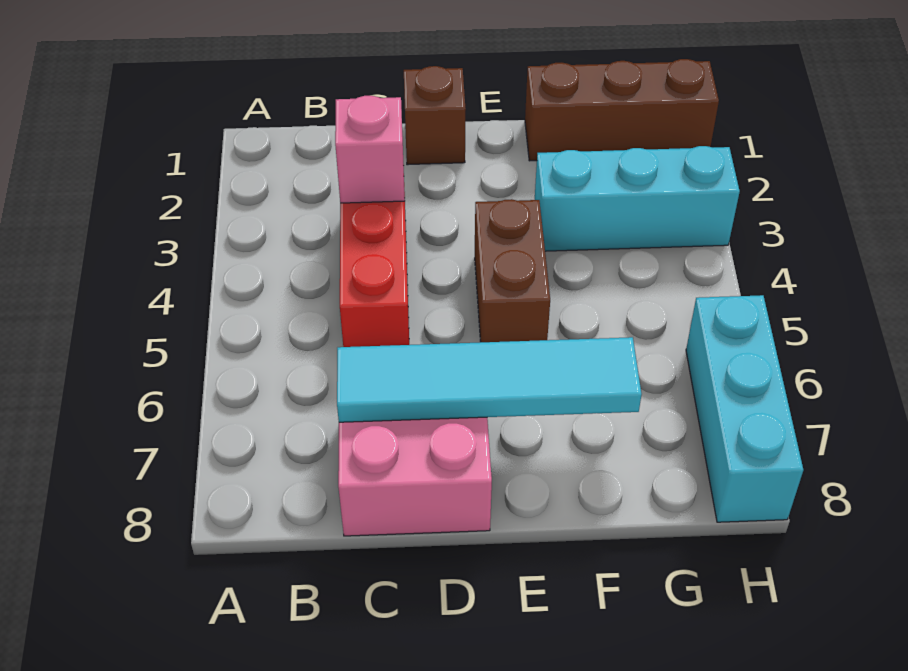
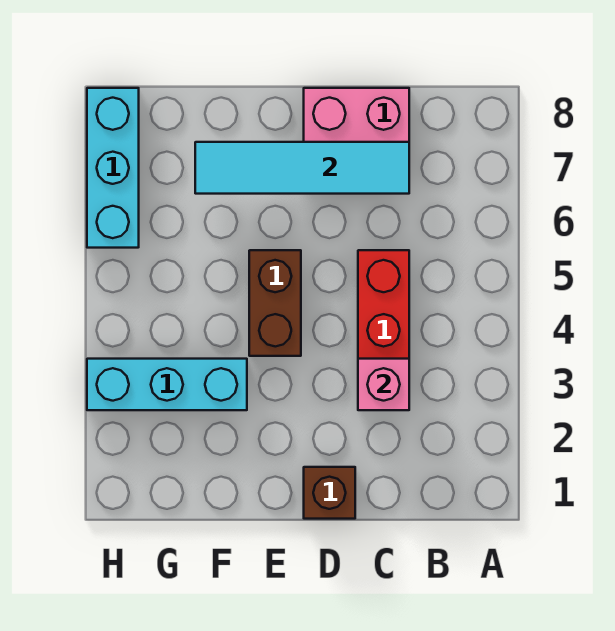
brown brick F1:H1 level 1 -> none

